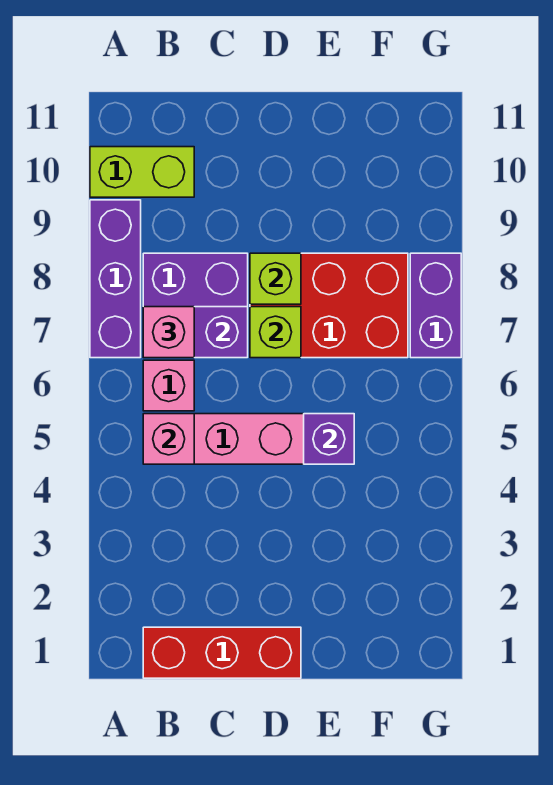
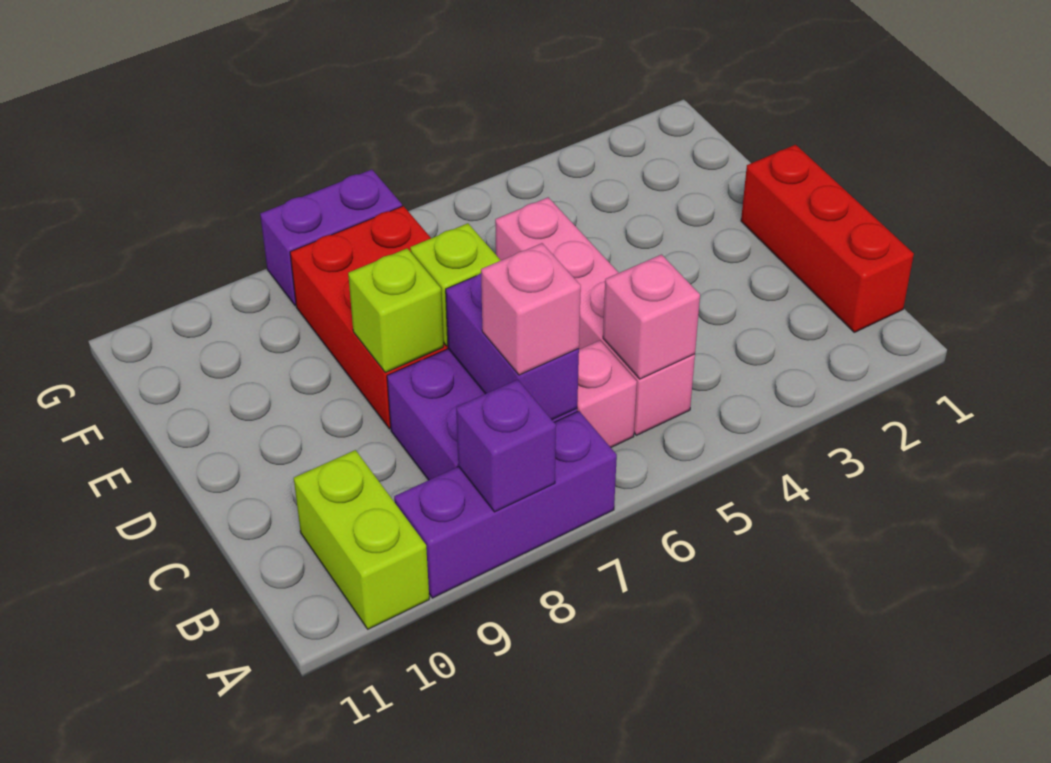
purple brick E5 level 2 -> purple brick A8 level 2

